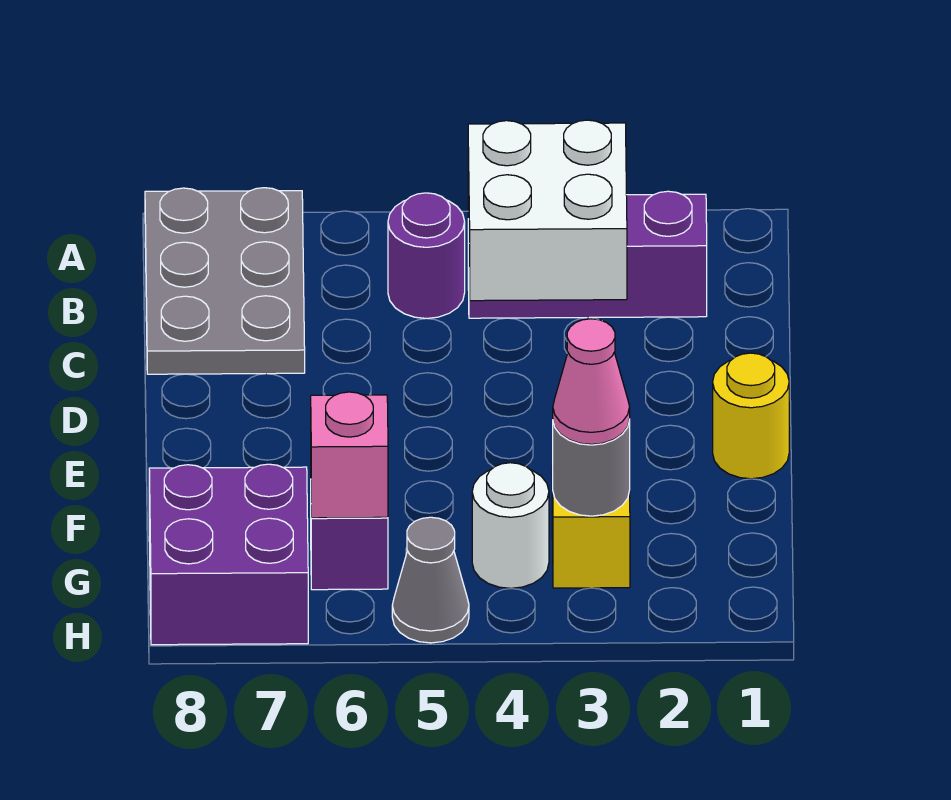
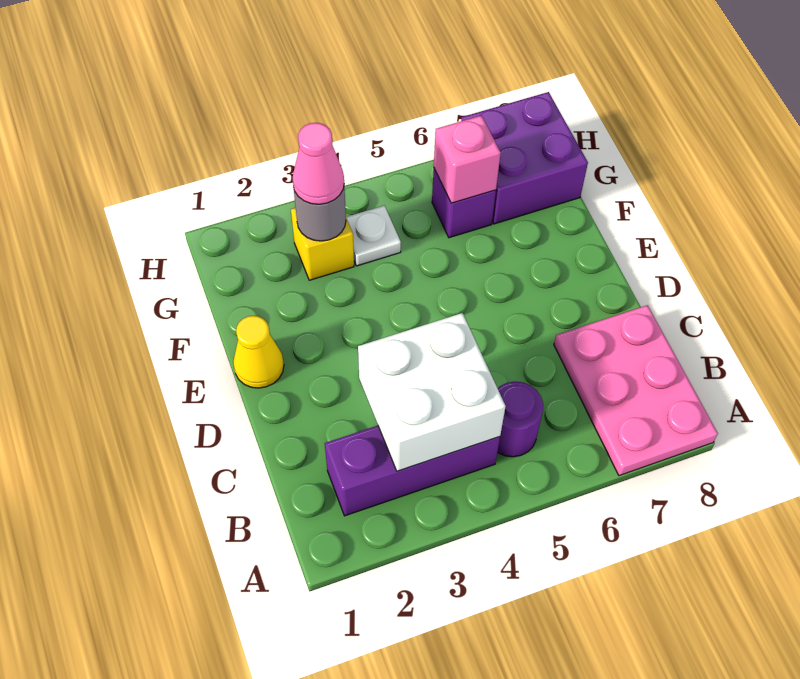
grey plate A7:C8 level 1 -> pink plate A7:C8 level 1
yellow round brick E1 level 1 -> yellow cone E1 level 1
white round brick G4 level 1 -> white plate G4 level 1
grey cone H5 level 1 -> none

